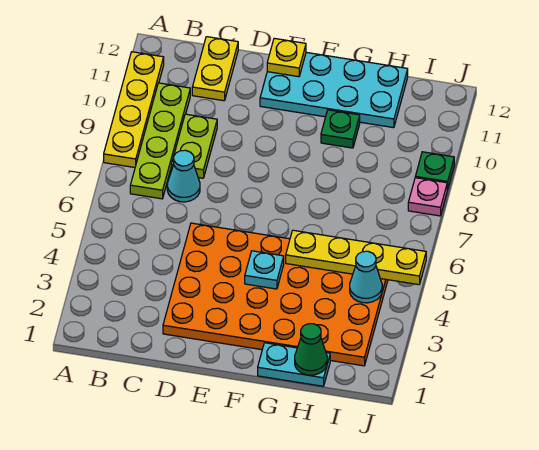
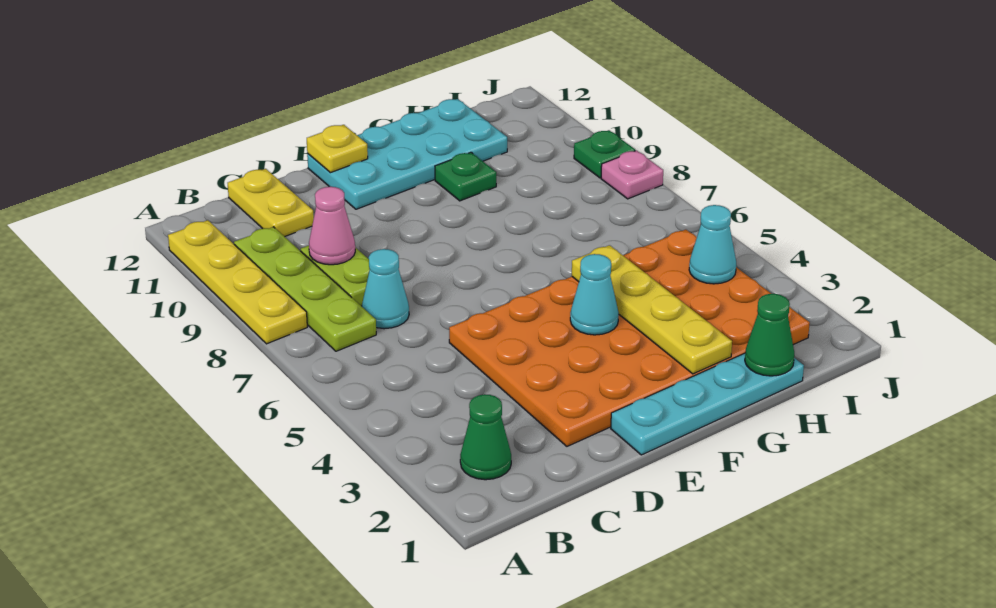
none -> green cone B2 level 1
none -> pink cone C9 level 2
cyan plate F4 level 2 -> cyan cone F4 level 2
cyan plate G1:H1 level 1 -> cyan plate E1:H1 level 1
yellow plate G5:J5 level 2 -> yellow plate G2:G5 level 2

